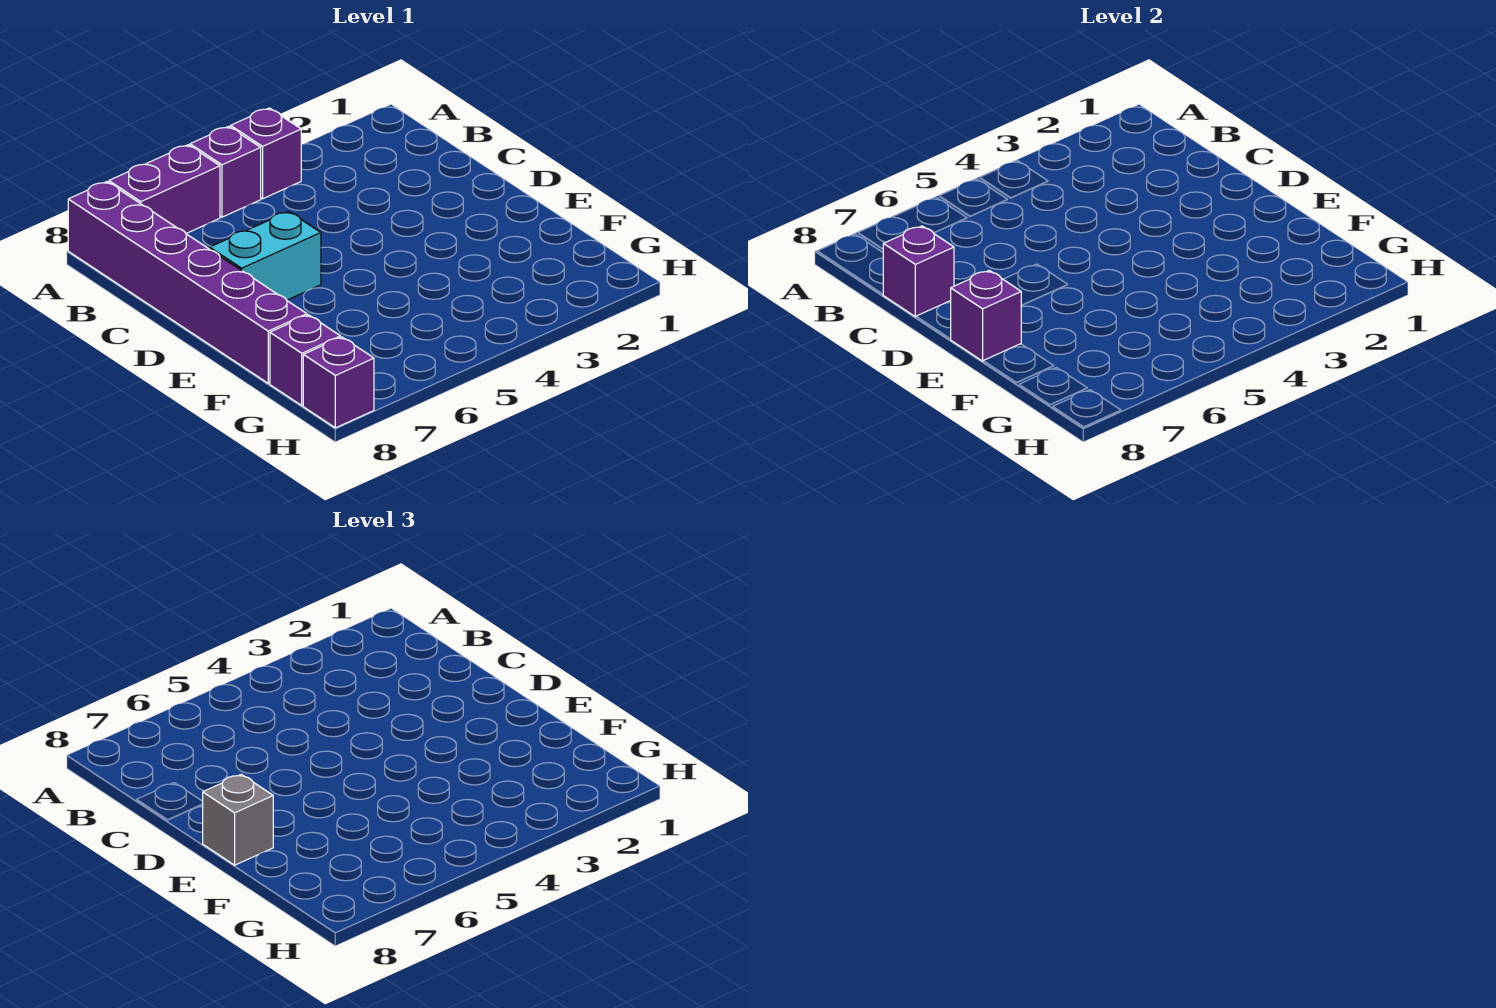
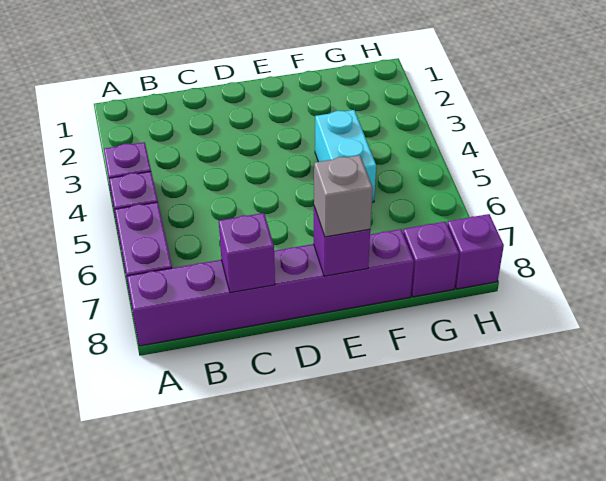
cyan brick D6:D7 level 1 -> cyan brick F4:F5 level 1

